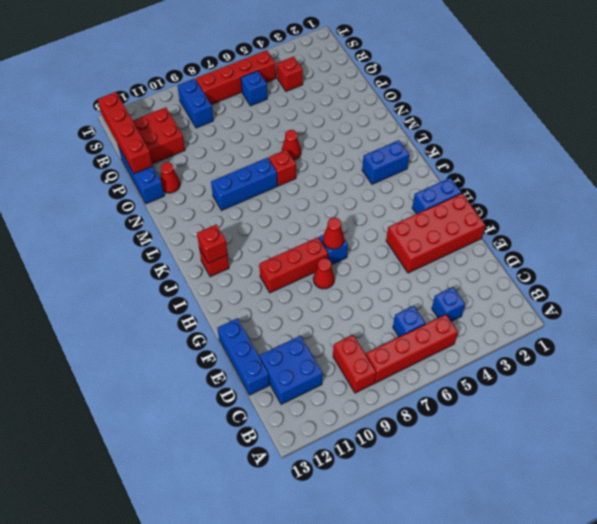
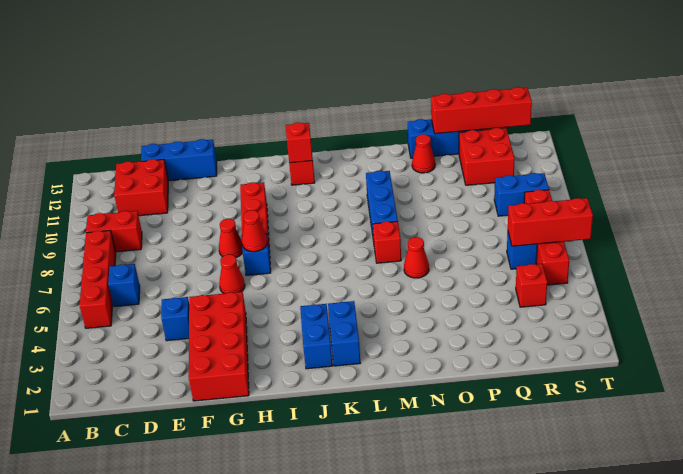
blue brick C4 level 1 -> blue brick E4 level 1
blue brick C11:D12 level 1 -> red brick C11:D12 level 1
none -> red cone G6 level 1
blue brick H1:H2 level 1 -> blue brick J2:J3 level 1
none -> red brick R6:T6 level 2

